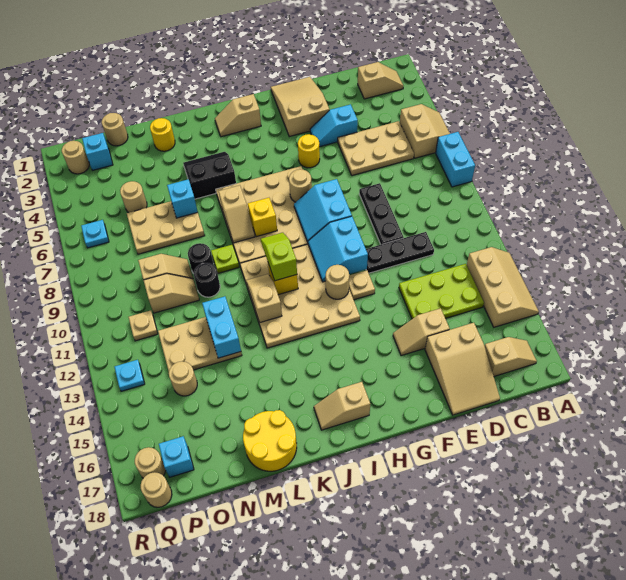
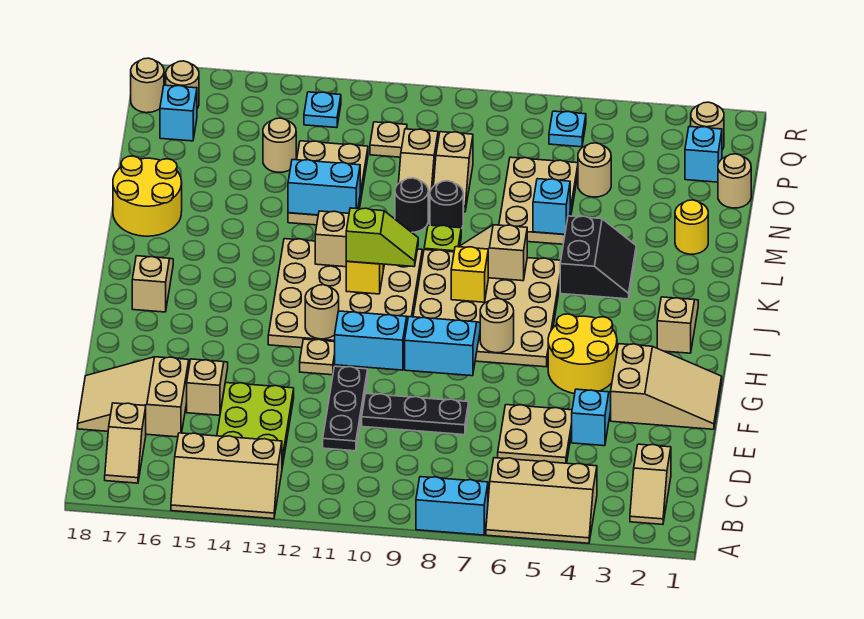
tan slope A5:B6 level 1 top B -> tan slope A4:B6 level 1 top B
tan plate C5:E6 level 1 -> tan plate D5:E6 level 1
yellow round brick G5 level 1 -> yellow round brick G4:H5 level 1

